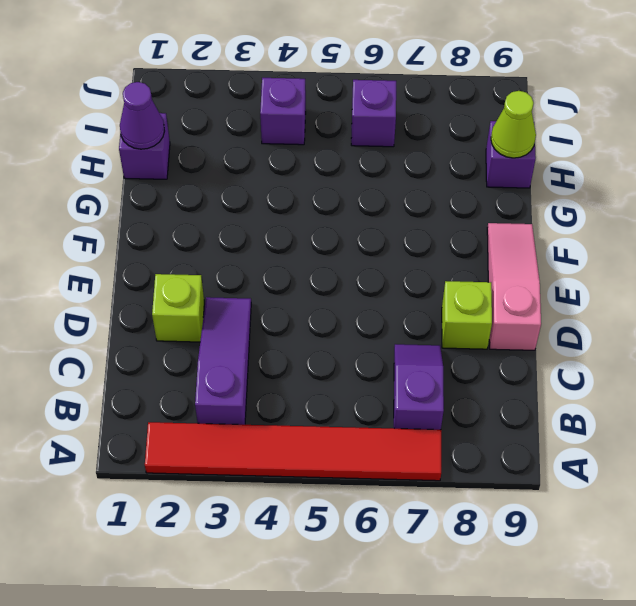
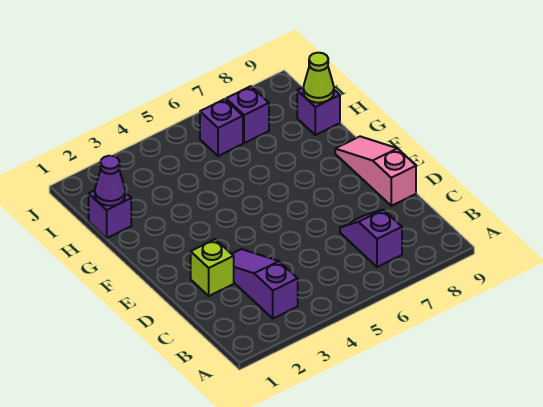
red tile A2:A7 level 1 -> none
lime brick D8 level 1 -> none
purple brick I4 level 1 -> purple brick I7 level 1

